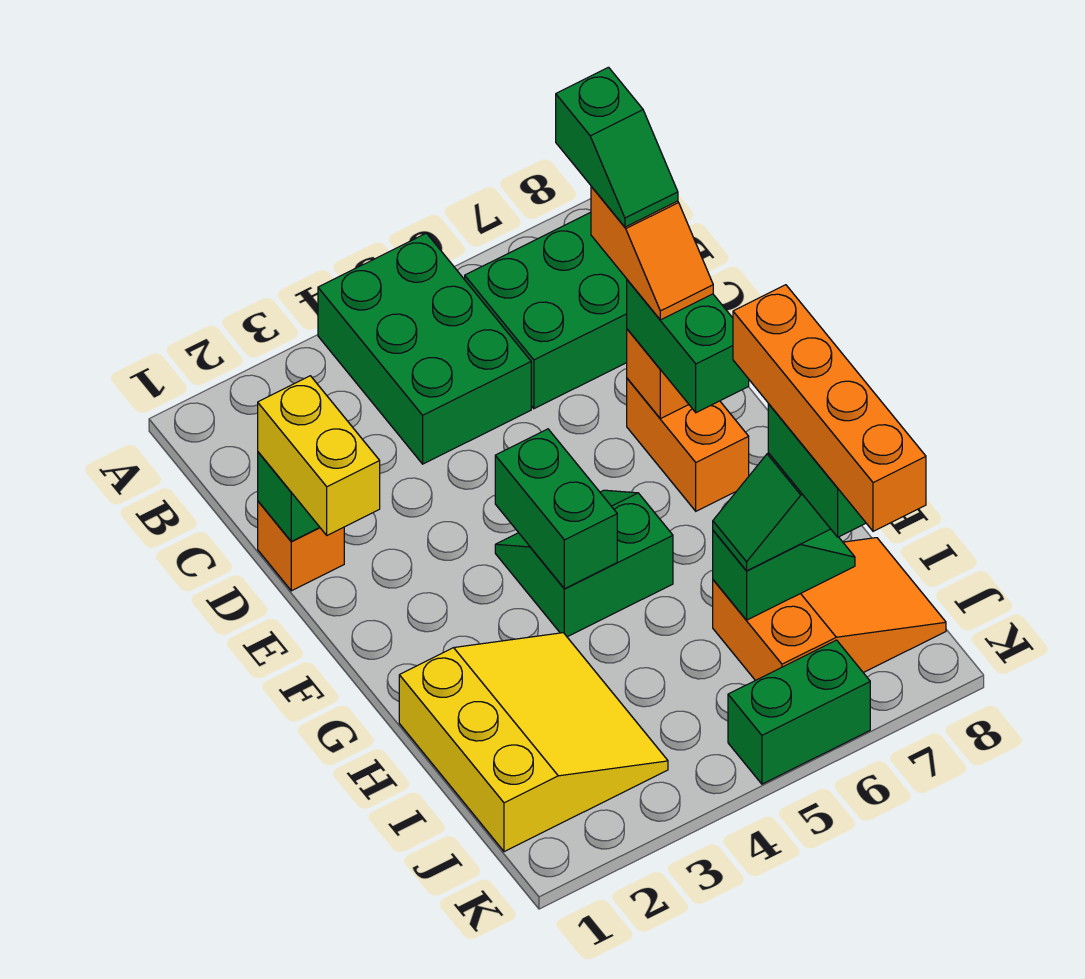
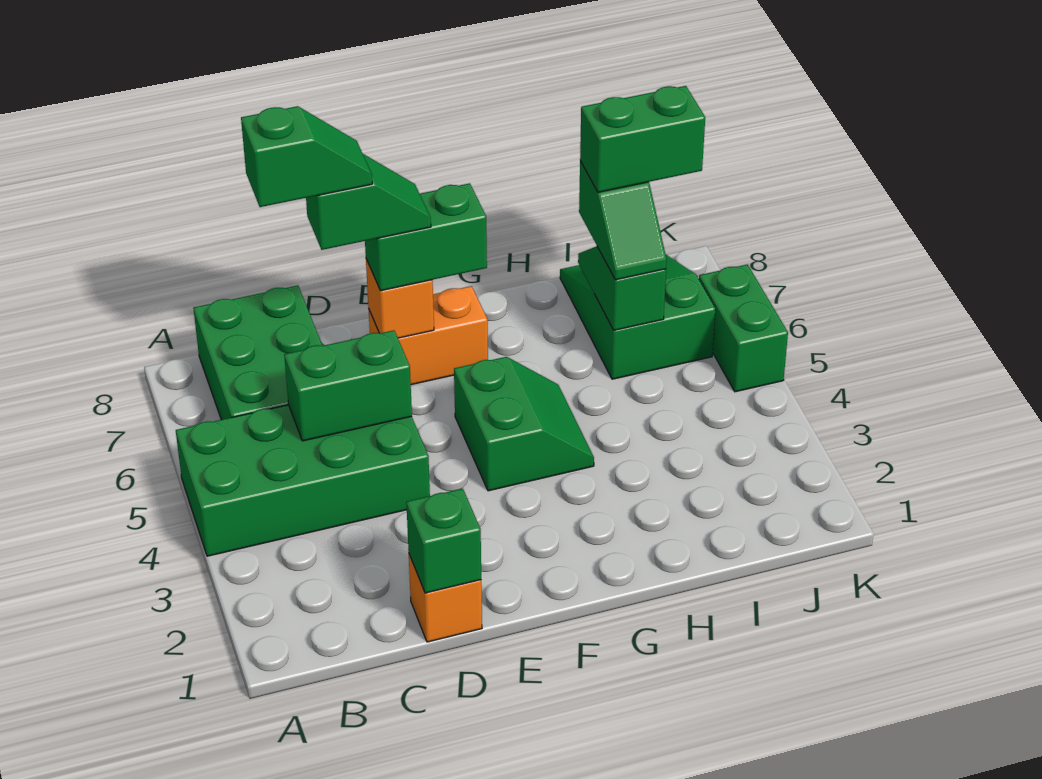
green brick A4:C5 level 1 -> green brick A4:D5 level 1
yellow brick D1:E1 level 3 -> none
orange slope D7:E7 level 4 top D -> green slope D7:E7 level 4 top D
green slope F4:G5 level 1 top G -> green slope F4:G5 level 1 top F
green brick F4:G4 level 2 -> green brick C5:D5 level 2
yellow slope H1:J3 level 1 top 1 -> none
orange brick H7:K7 level 5 -> none
orange slope I6:J8 level 1 top 6 -> green slope I6:J8 level 1 top 6

